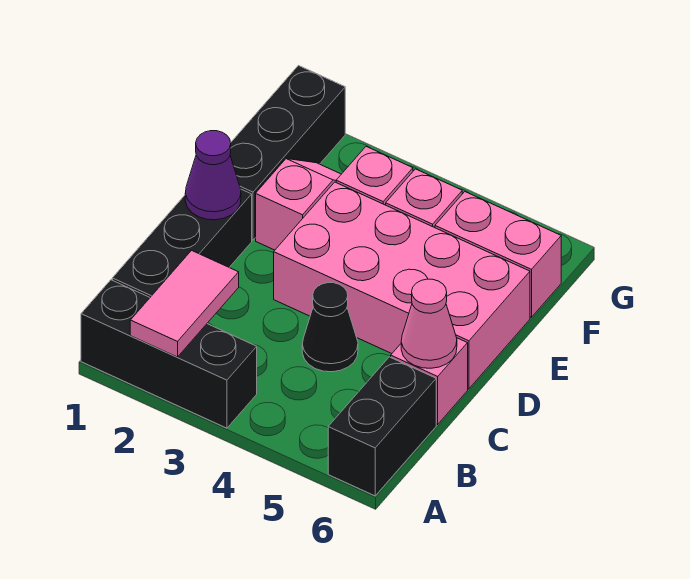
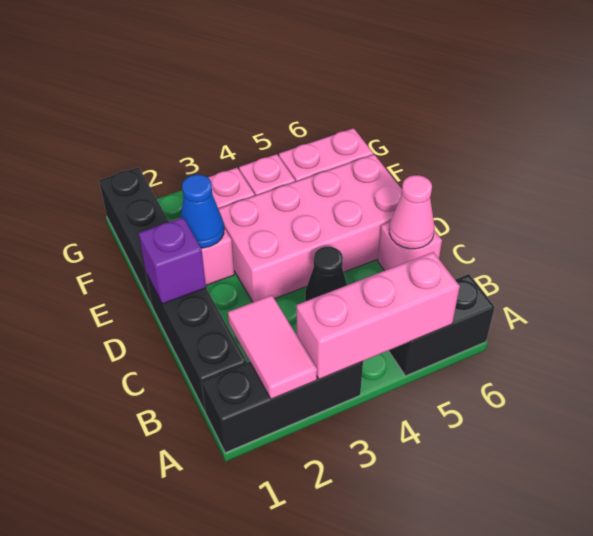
none -> pink brick A3:A5 level 2
black brick A6:B6 level 1 -> black brick A5:A6 level 1
purple cone D1 level 2 -> purple brick D1 level 2
none -> blue cone E2 level 2

